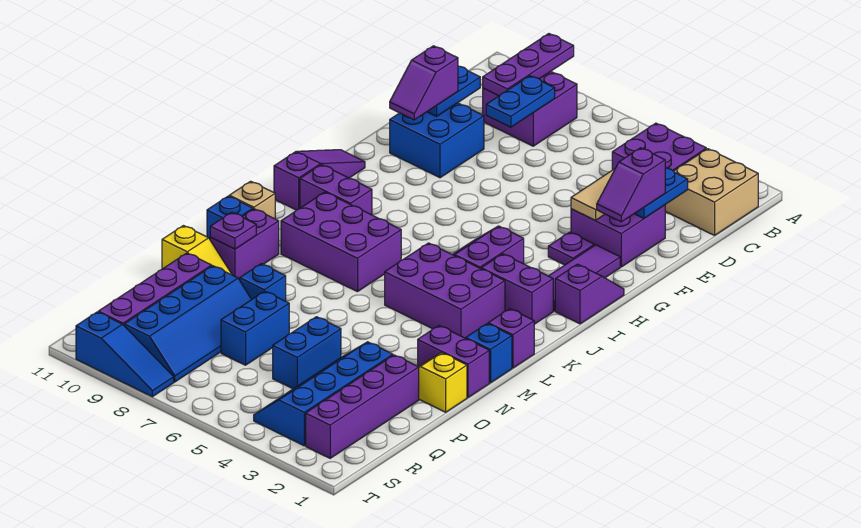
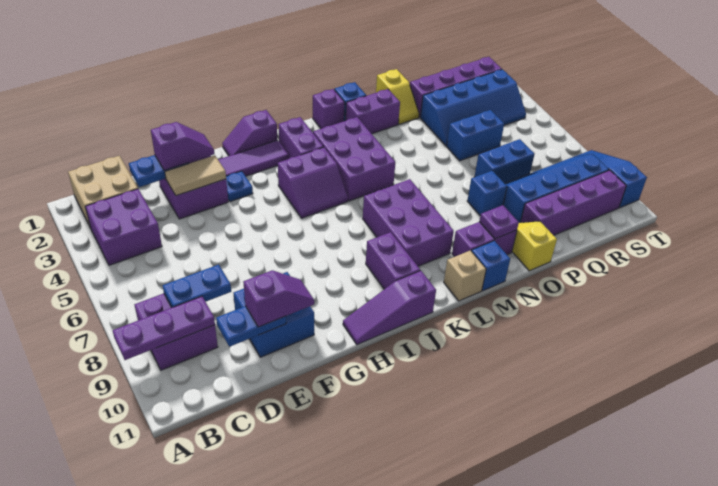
purple plate G3 level 1 -> blue plate G3 level 1
purple brick N1:N2 level 1 -> purple brick M2:N2 level 1

